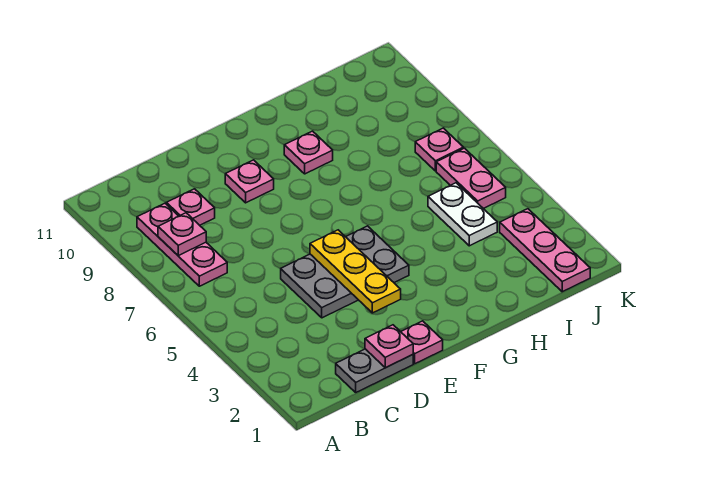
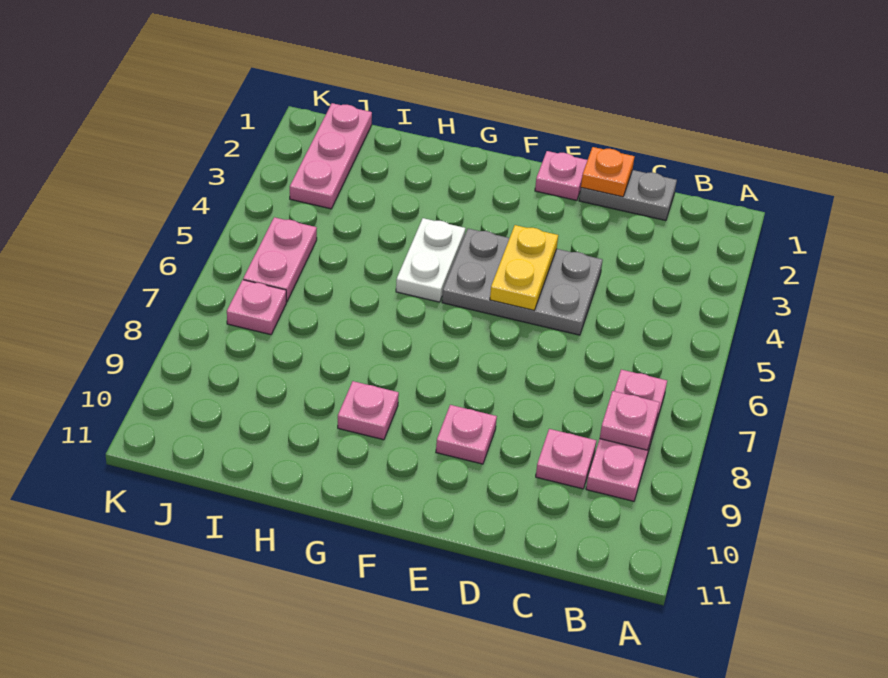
pink plate D1 level 2 -> orange plate D1 level 2
yellow plate E3:E5 level 2 -> yellow plate E4:E5 level 2
white plate I4:I5 level 1 -> white plate G4:G5 level 1

